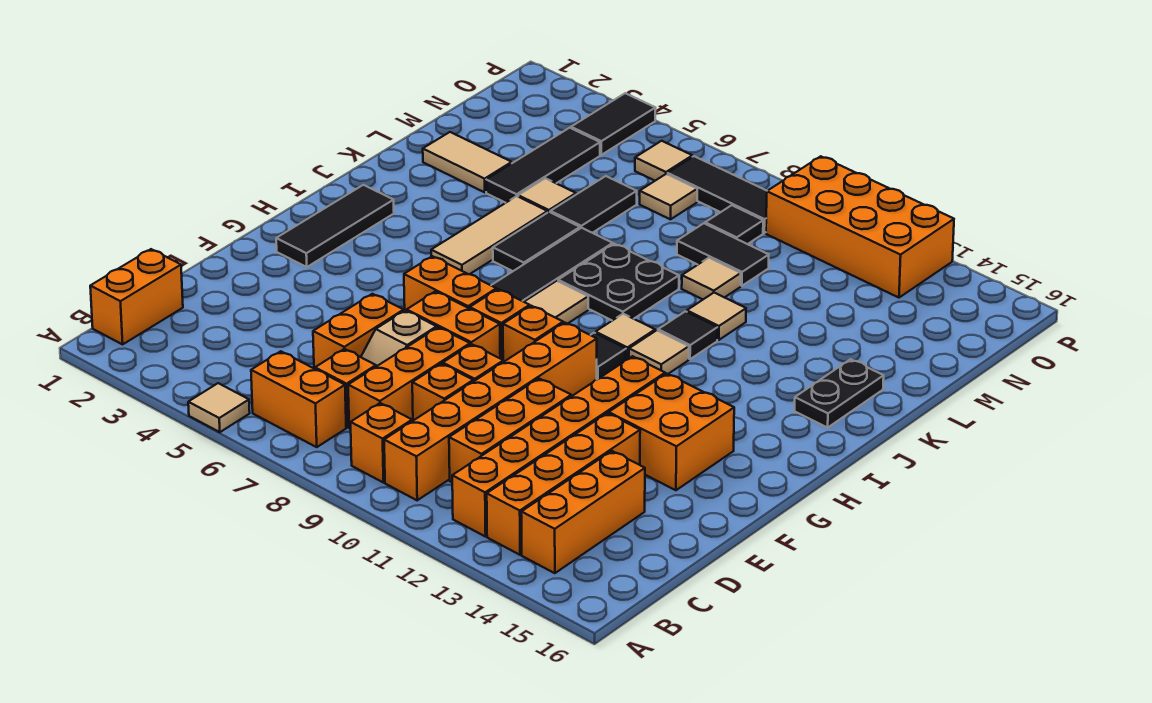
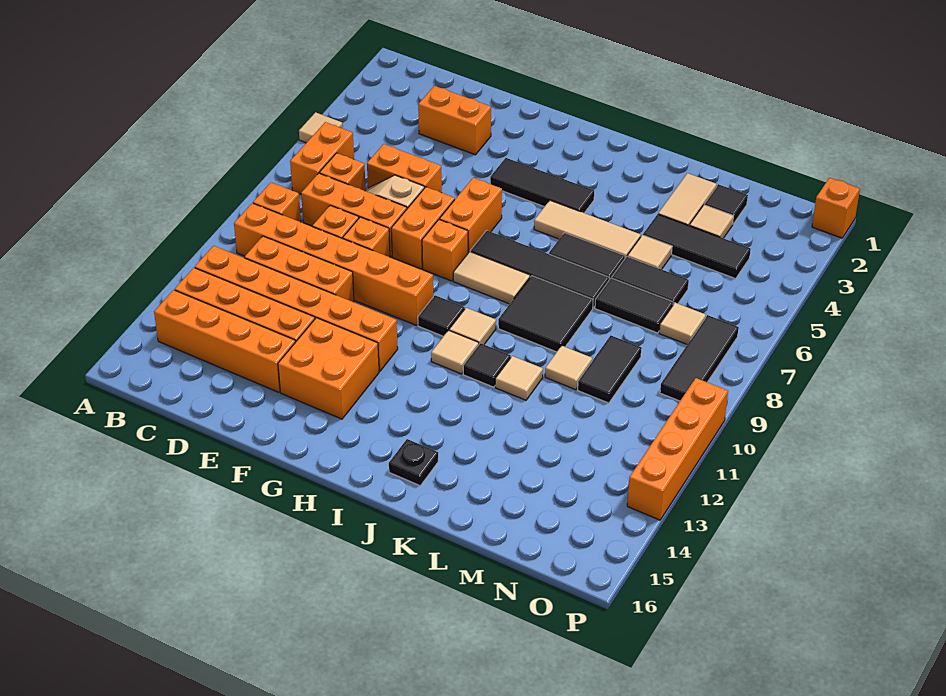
orange brick B1:C1 level 1 -> orange brick D3:E3 level 1
orange brick B14:D14 level 1 -> orange brick B14:E14 level 1
black tile G2:I2 level 1 -> black tile G4:I4 level 1
orange brick G9 level 1 -> orange brick P1 level 1
black plate J8:K9 level 1 -> black tile J8:K9 level 1
black plate J15:K15 level 1 -> black plate J15 level 1
black tile N9 level 1 -> black tile M2 level 1
black tile O4:P4 level 1 -> black tile L7:M7 level 1
tan tile O6 level 1 -> tan tile M3 level 1
orange brick O10:P13 level 1 -> orange brick P10:P13 level 1

